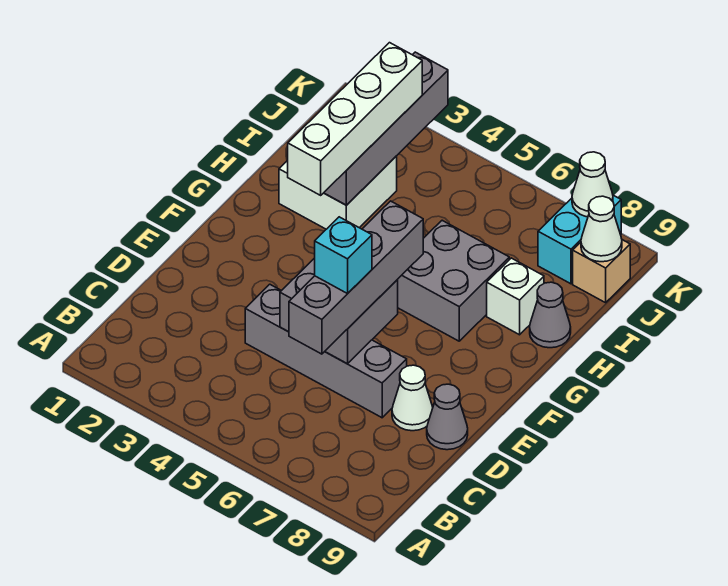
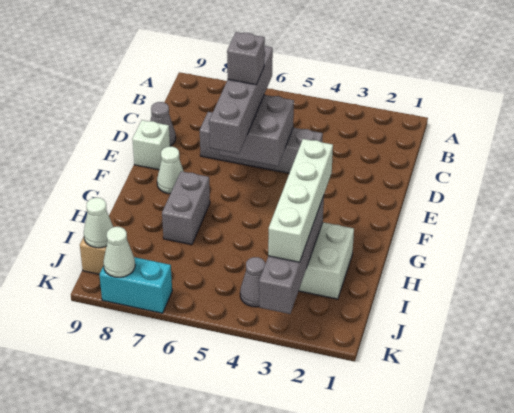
cyan brick D6 level 4 -> grey brick D6 level 4
white cone D8 level 1 -> white cone F8 level 1
grey brick G6:H7 level 1 -> grey brick G7:H7 level 1
white brick H8 level 1 -> white brick E9 level 1
grey cone H9 level 1 -> grey cone J4 level 1
cyan brick J8:K8 level 1 -> cyan brick K7:K8 level 1

